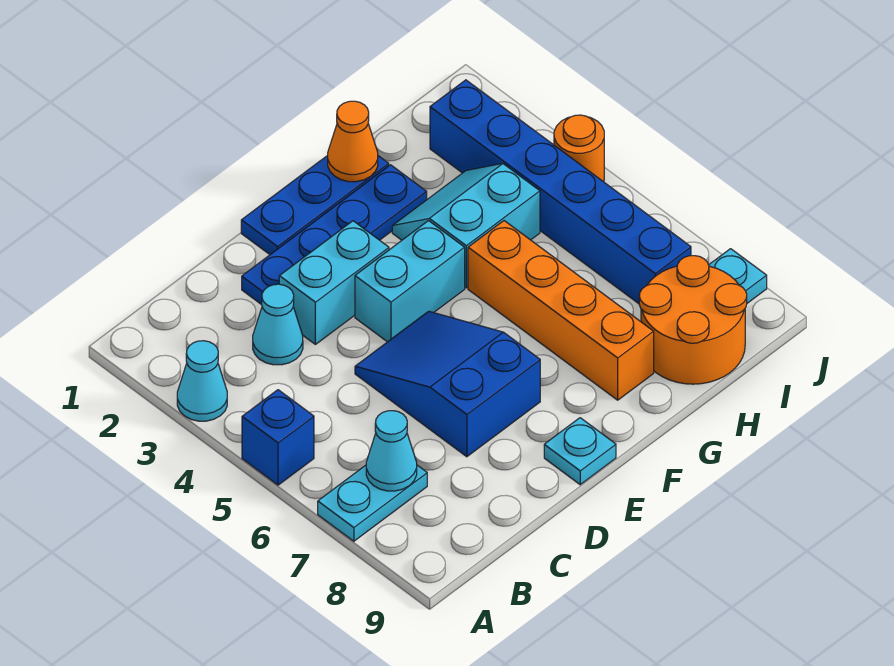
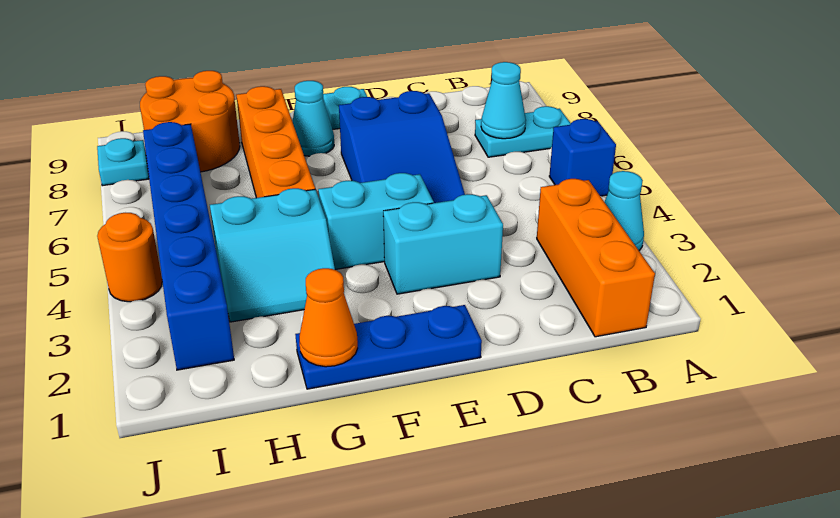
none -> orange brick B1:B3 level 1
cyan cone C3 level 1 -> cyan cone F8 level 1
blue plate D2:G2 level 1 -> none

